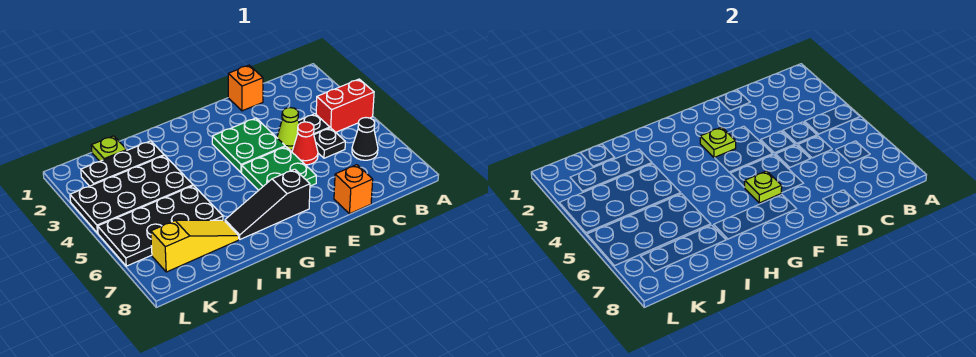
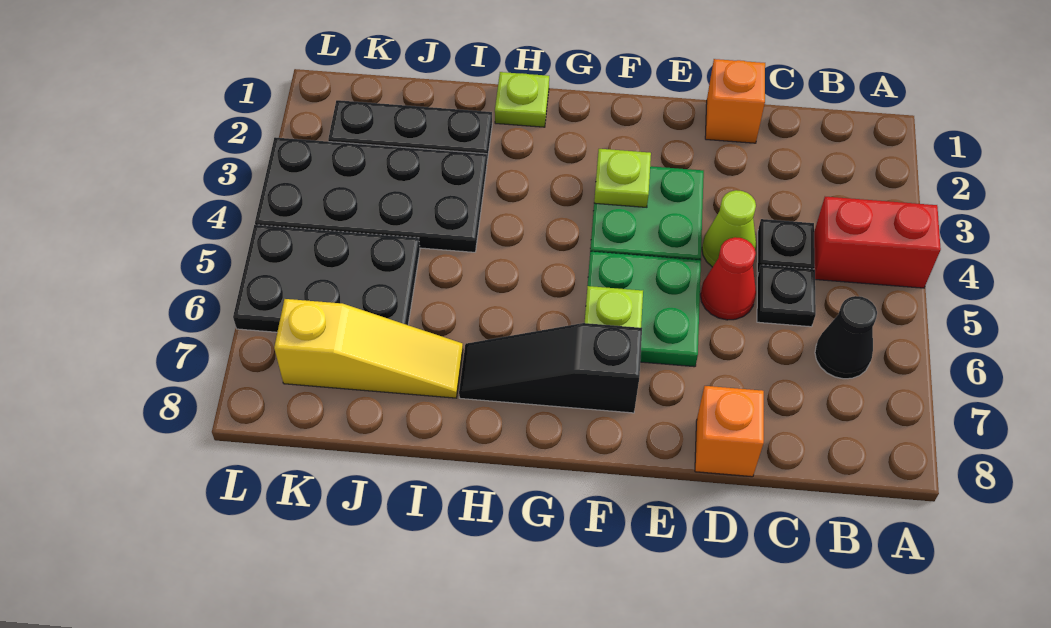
black plate I5:L6 level 1 -> black plate J5:L6 level 1
lime plate J1 level 1 -> lime plate H1 level 1

